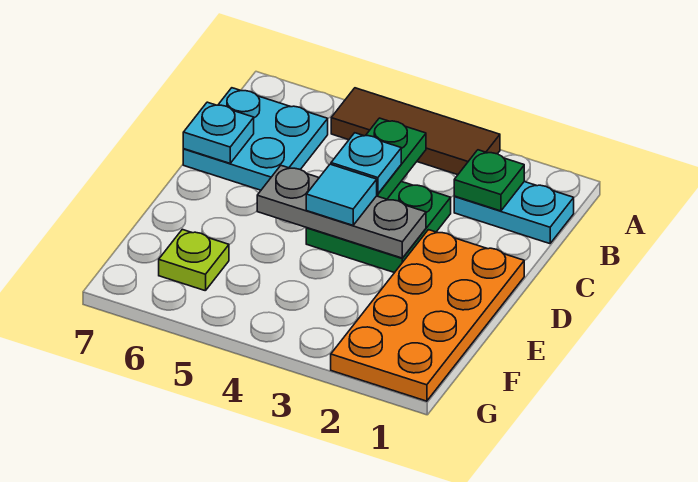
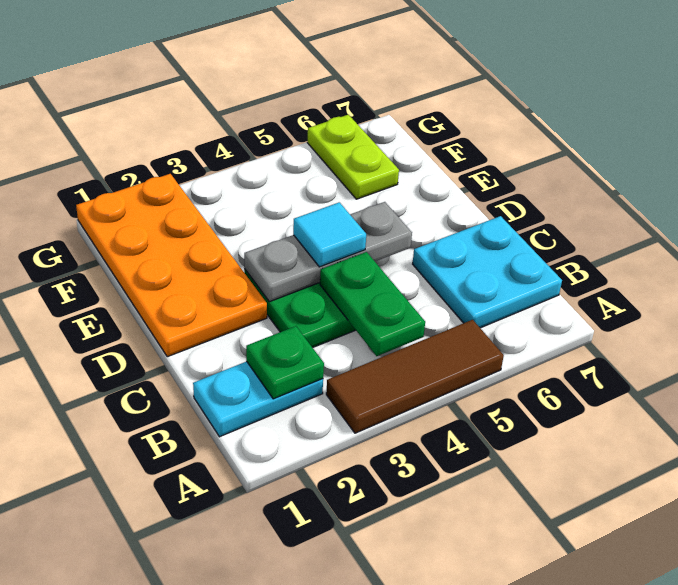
cyan plate C4 level 3 -> none
cyan plate C7 level 2 -> none
lime plate F6 level 1 -> lime plate F6:G6 level 1

